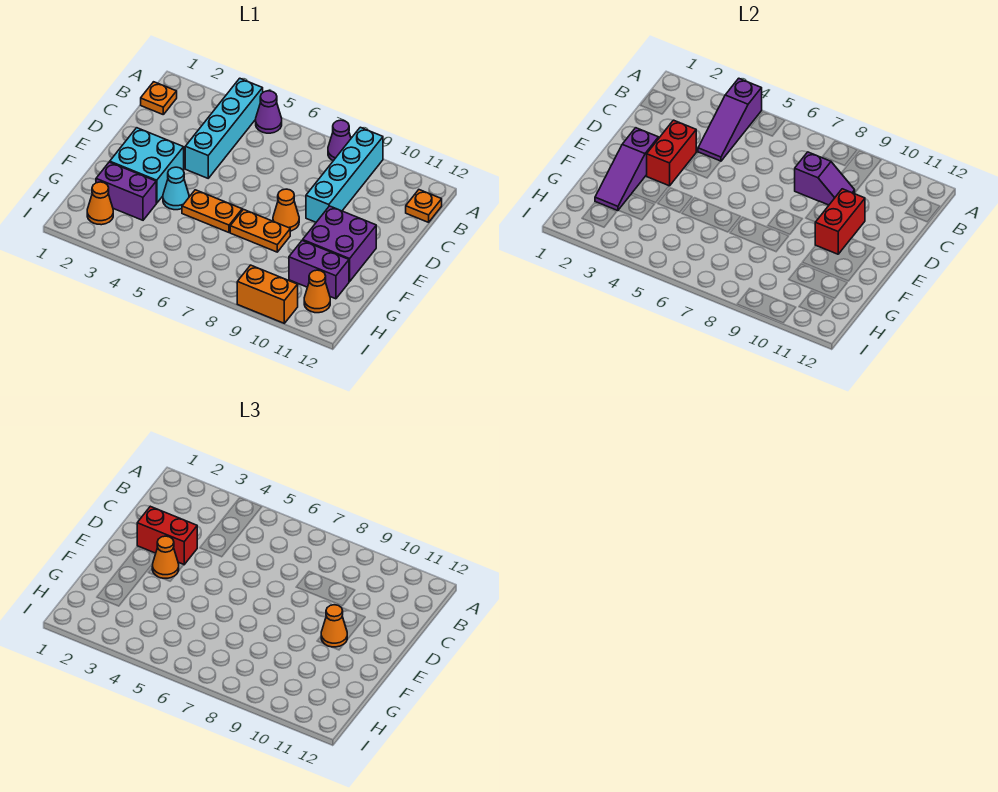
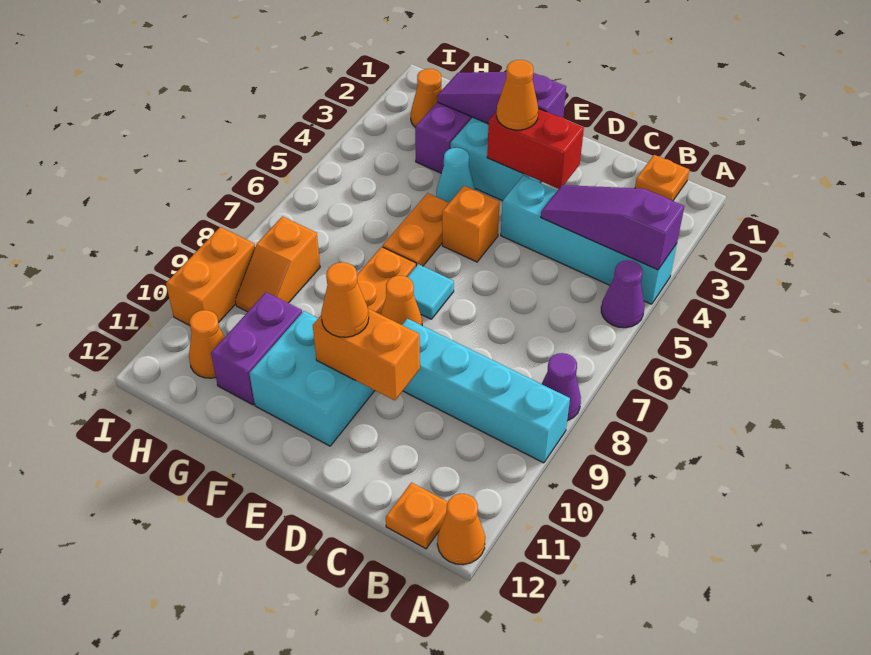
none -> orange cone A12 level 1
purple slope C8:C9 level 2 top 8 -> none
red brick D2:D3 level 3 -> none
red brick D10:E10 level 2 -> orange brick D10:E10 level 2
none -> orange brick E5 level 1
none -> cyan tile E7 level 1
purple brick E10:F11 level 1 -> cyan brick E10:F11 level 1
none -> orange slope H8:H9 level 1 top 8

